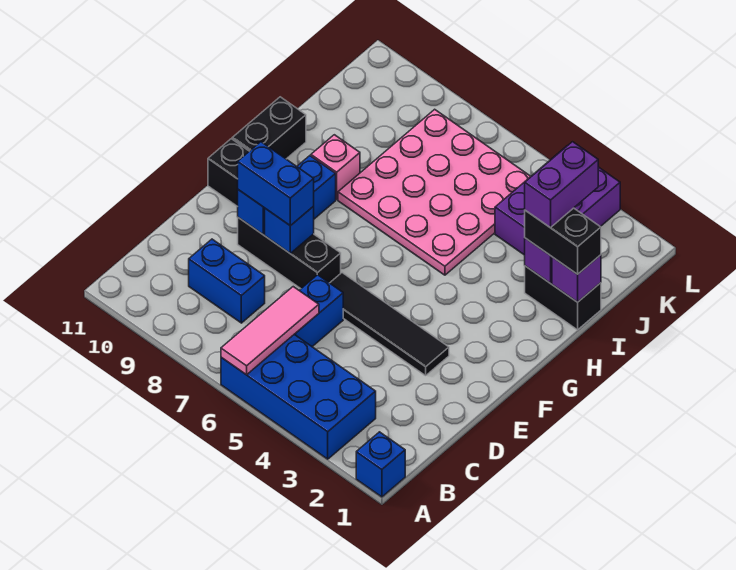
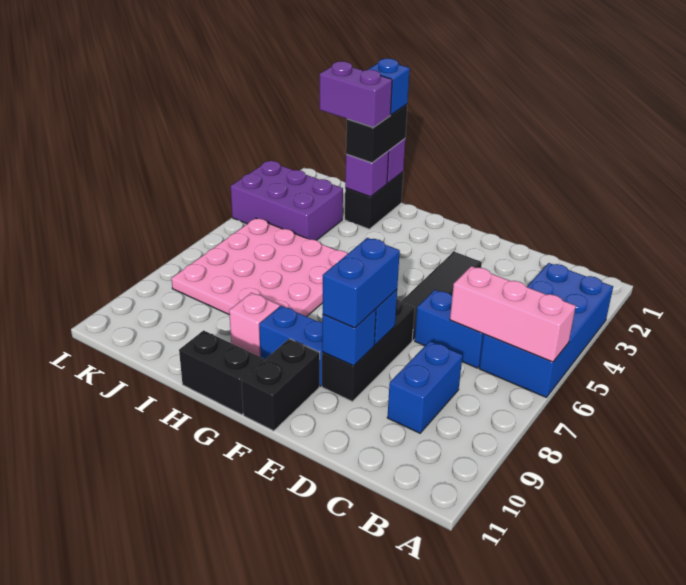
blue brick A1 level 1 -> blue brick I1 level 4
pink tile A6:C6 level 2 -> pink brick A6:C6 level 2

